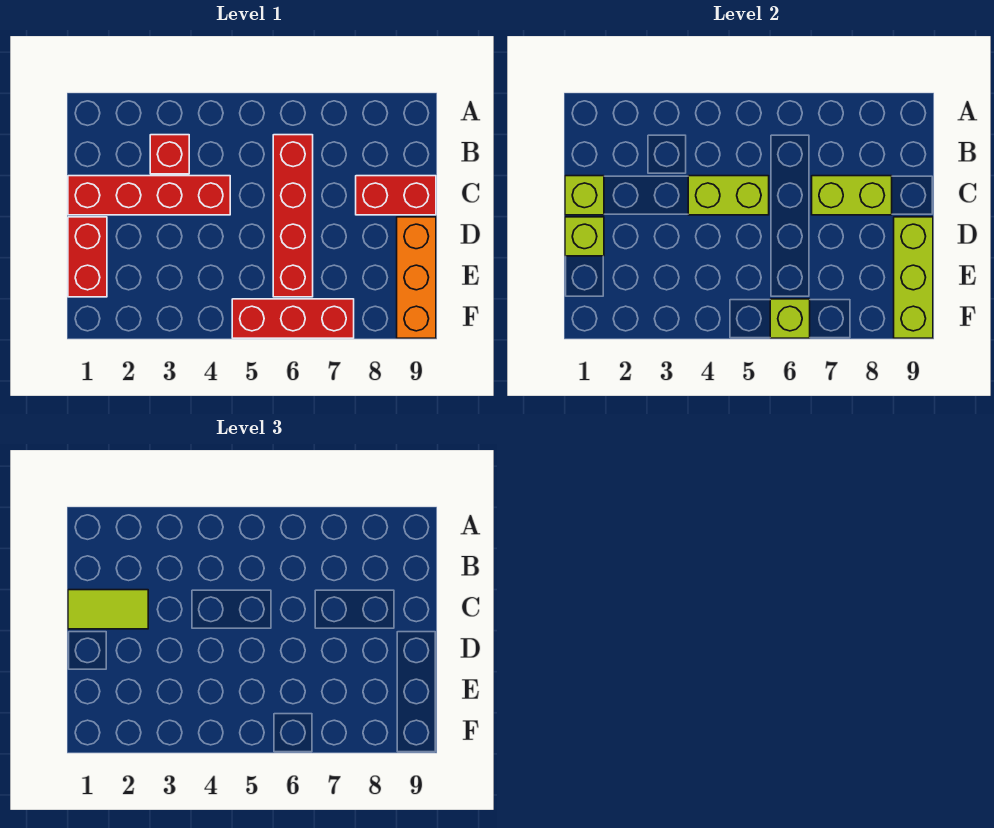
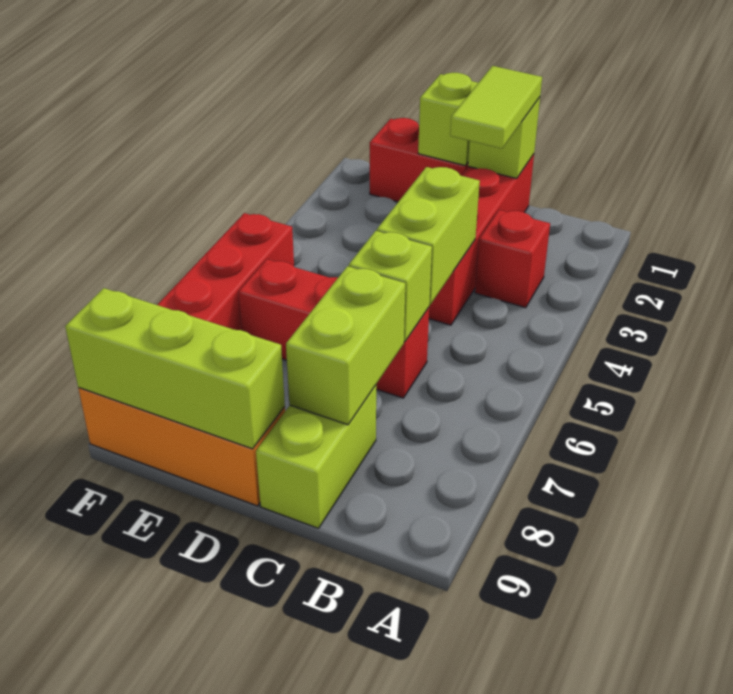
red brick B6:E6 level 1 -> red brick C6:E6 level 1
red brick C8:C9 level 1 -> lime brick C8:C9 level 1
lime brick F6 level 2 -> lime brick C6 level 2

